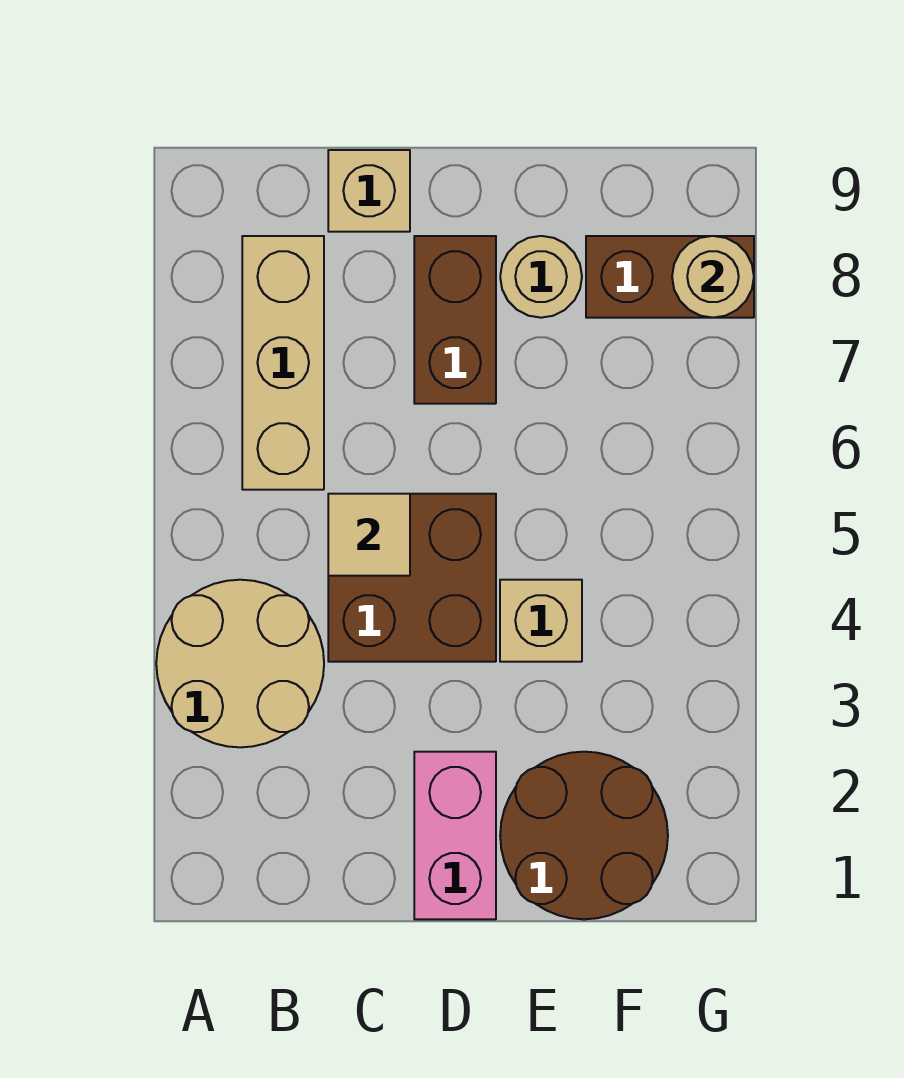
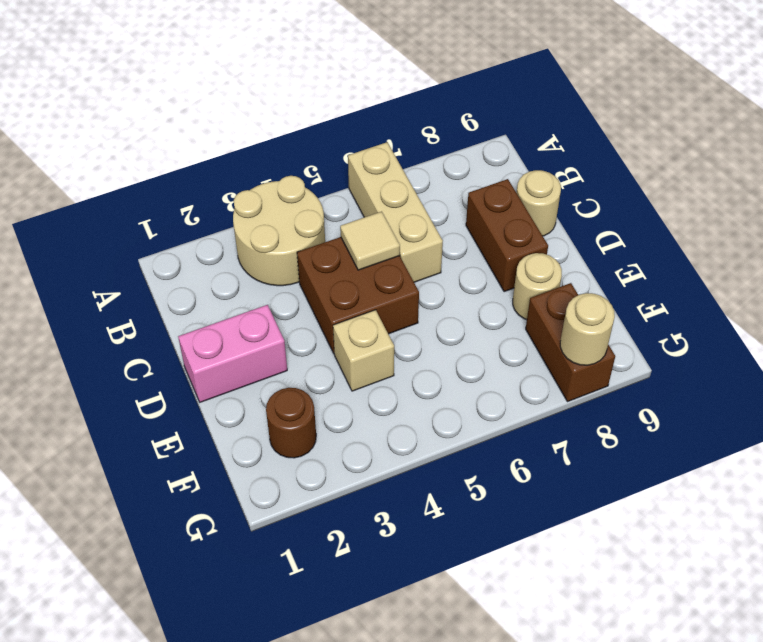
tan brick B6:B8 level 1 -> tan brick A6:C6 level 1
tan brick C9 level 1 -> tan round brick C9 level 1
brown brick D7:D8 level 1 -> brown brick C8:D8 level 1
brown round brick E1:F2 level 1 -> brown round brick F2 level 1

